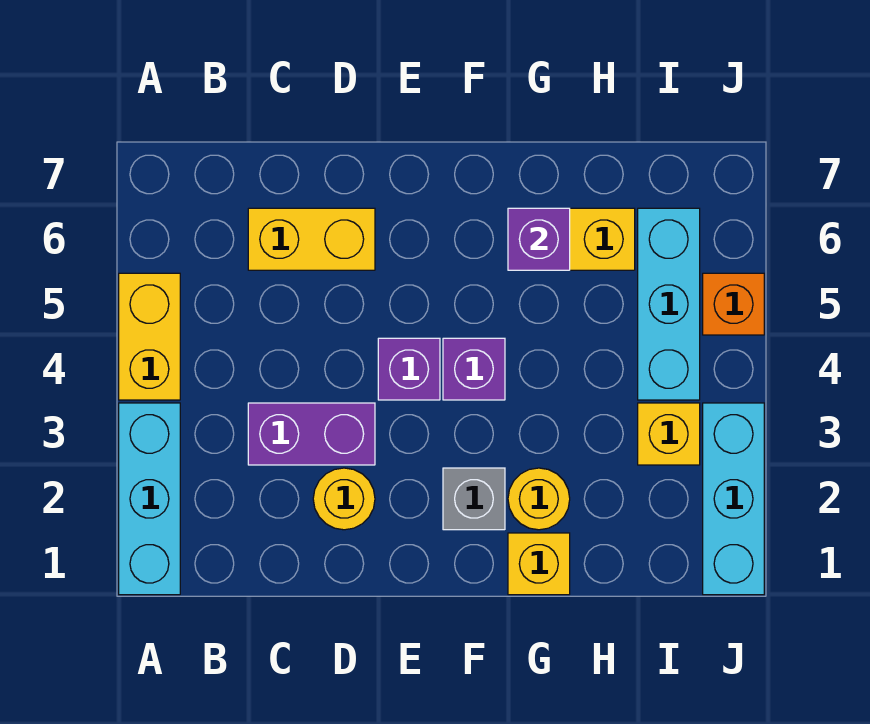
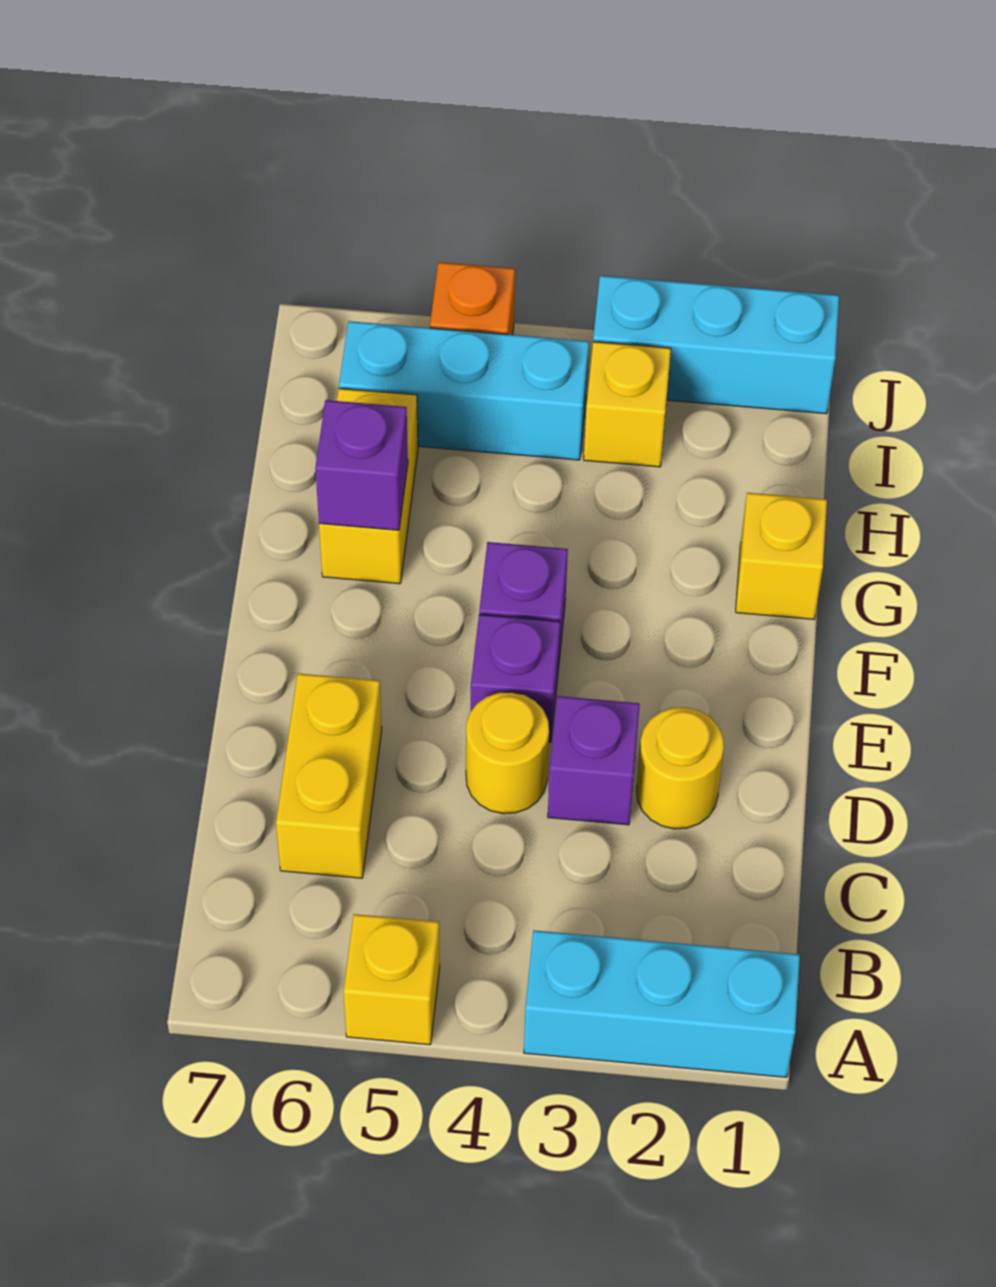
yellow brick A4:A5 level 1 -> yellow brick A5 level 1
purple brick C3:D3 level 1 -> purple brick D3 level 1
grey brick F2 level 1 -> none
yellow round brick G2 level 1 -> yellow round brick D4 level 1

